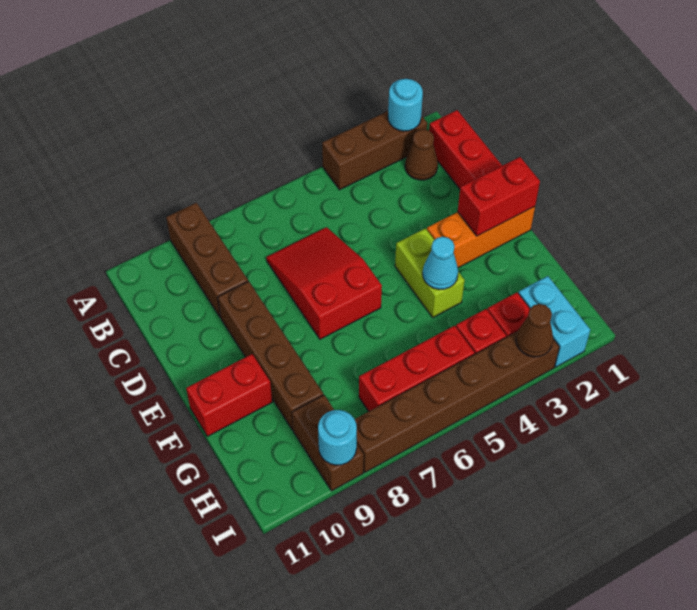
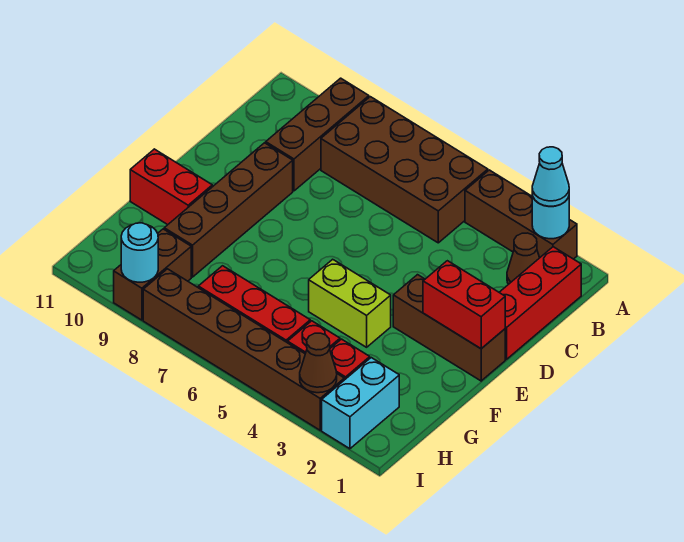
none -> brown brick A5:B8 level 1
red slope C6:E7 level 1 top E -> none
orange brick E1:E3 level 1 -> brown brick E1:E3 level 1
lime brick E4:F4 level 1 -> lime brick F4:F5 level 1
cyan cone F4 level 2 -> cyan cone A2 level 3

